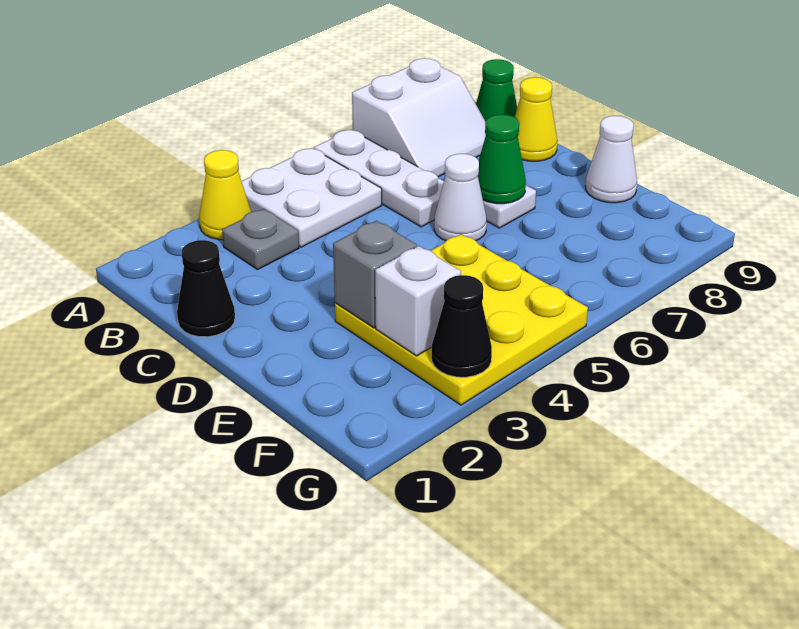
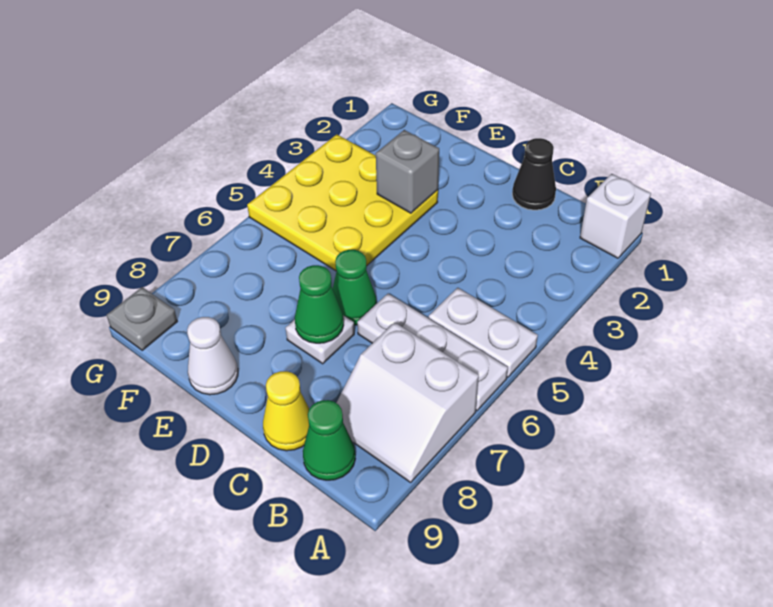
yellow cone A3 level 1 -> none
white plate A4:B5 level 1 -> white plate A5:B5 level 1
white slope A7:B8 level 1 top A -> white slope A7:B8 level 1 top 7
grey plate B3 level 1 -> grey plate G9 level 1
white cone D6 level 1 -> green cone D6 level 1
white brick F3 level 2 -> white brick A1 level 1
black cone G3 level 2 -> none

